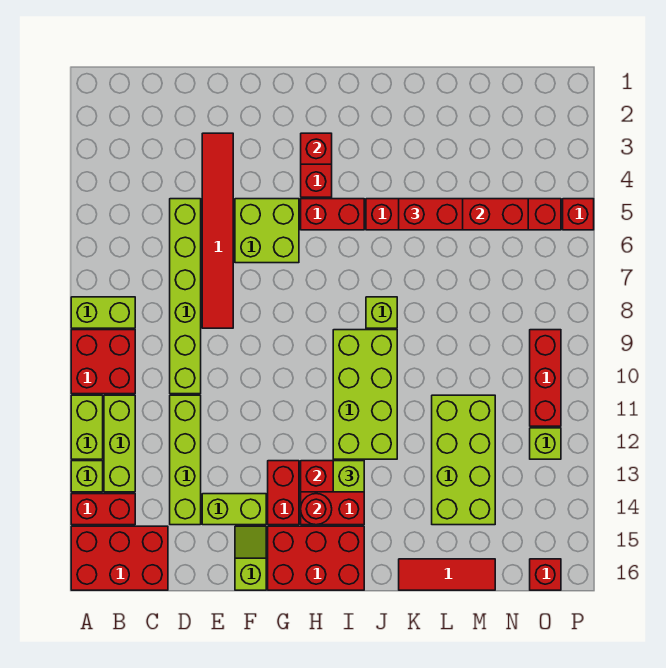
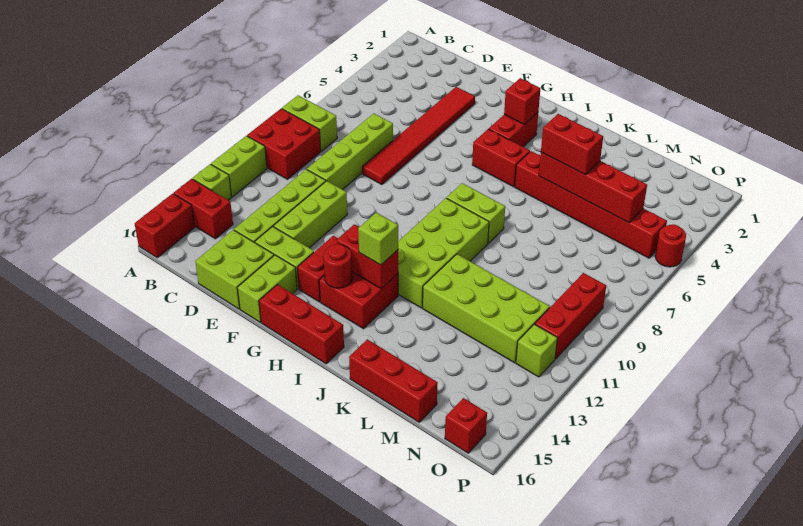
red brick A15:C16 level 1 -> red brick A15:A16 level 1
lime brick B11:B13 level 1 -> lime brick E11:E13 level 1
lime brick D5:D10 level 1 -> lime brick D7:D10 level 1
lime brick F5:G6 level 1 -> lime brick D15:E16 level 1
lime slope F15:F16 level 1 top 16 -> lime brick F15:F16 level 1
red brick G15:I16 level 1 -> red brick G16:I16 level 1
lime brick J8 level 1 -> lime brick I8:J8 level 1
red tile K16:M16 level 1 -> red brick K16:M16 level 1
lime brick L11:M14 level 1 -> lime brick K11:N12 level 1
red brick P5 level 1 -> red round brick P5 level 1

